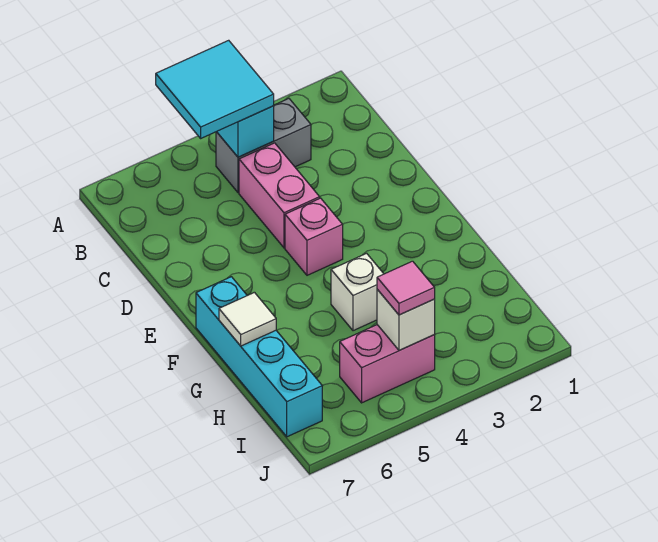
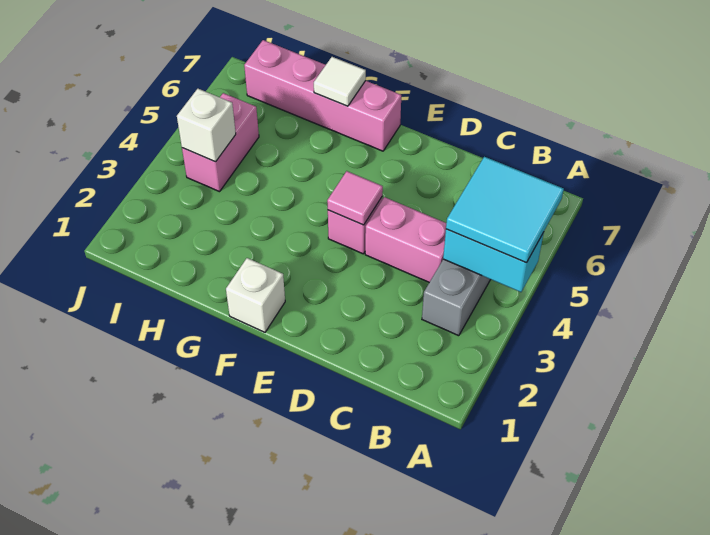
cyan brick F7:I7 level 1 -> pink brick F7:I7 level 1
white brick G4 level 1 -> white brick F1 level 1
pink tile I4 level 3 -> pink tile E4 level 2

